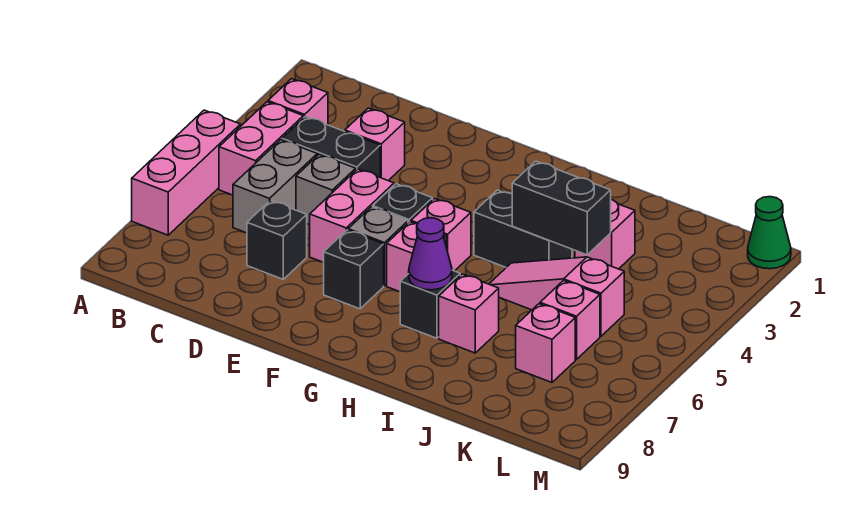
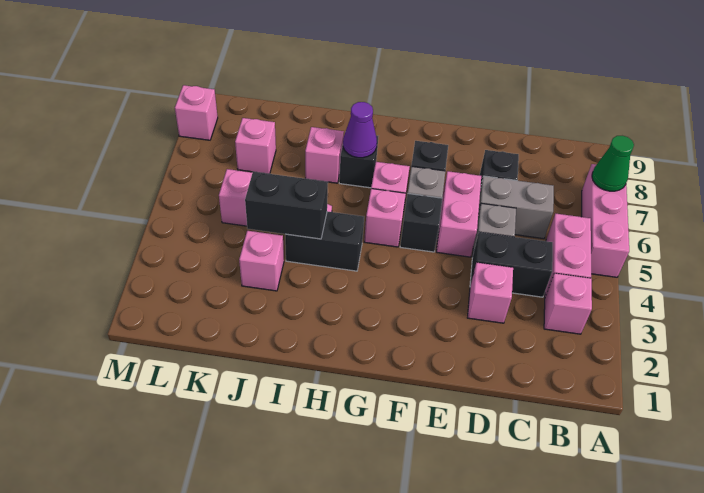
grey brick C5:C6 level 1 -> grey brick C6:D6 level 1
pink brick K6 level 1 -> pink brick M8 level 1
green cone M1 level 1 -> green cone A7 level 2

